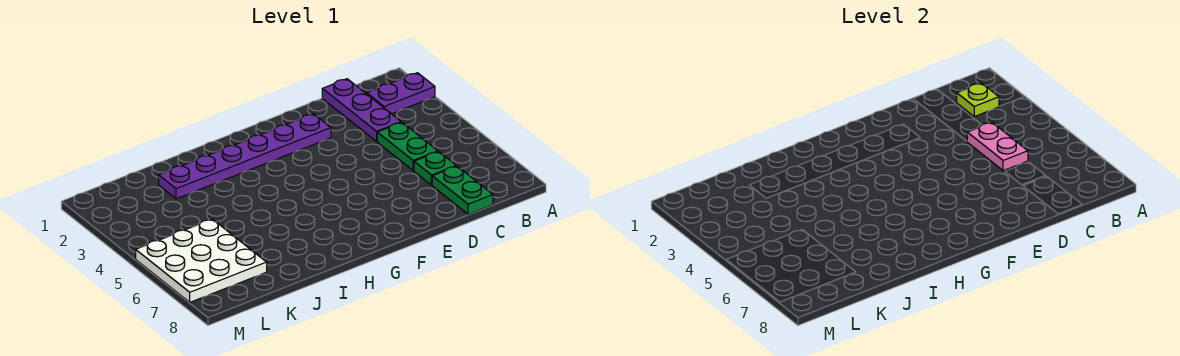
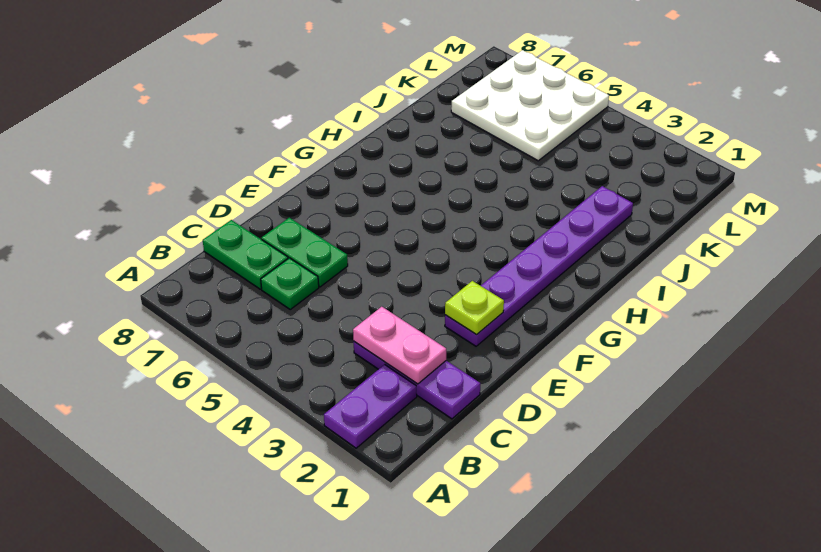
lime plate B2 level 2 -> lime plate E2 level 2
green plate C4:C5 level 1 -> green plate D6:D7 level 1
pink plate C4:C5 level 2 -> pink plate C2:C3 level 2

